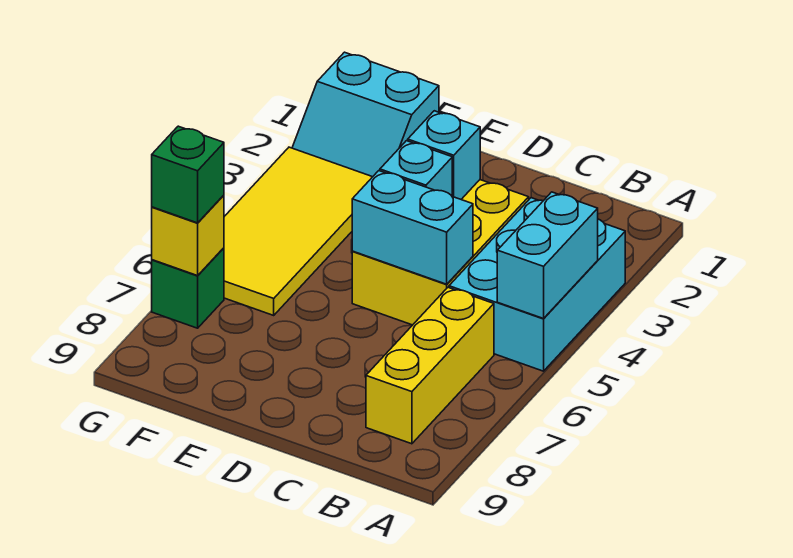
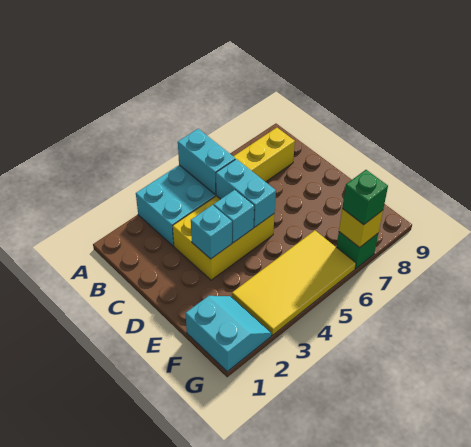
cyan brick A4:A5 level 2 -> cyan brick A5:B5 level 2

